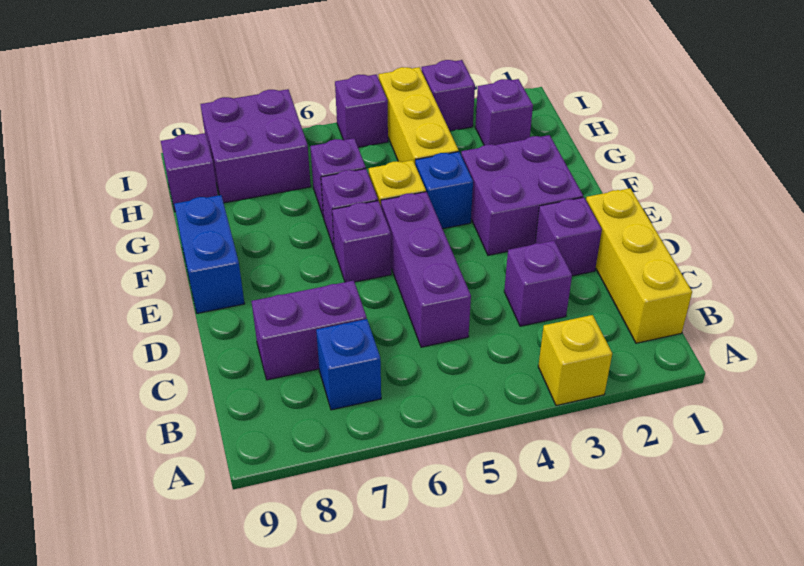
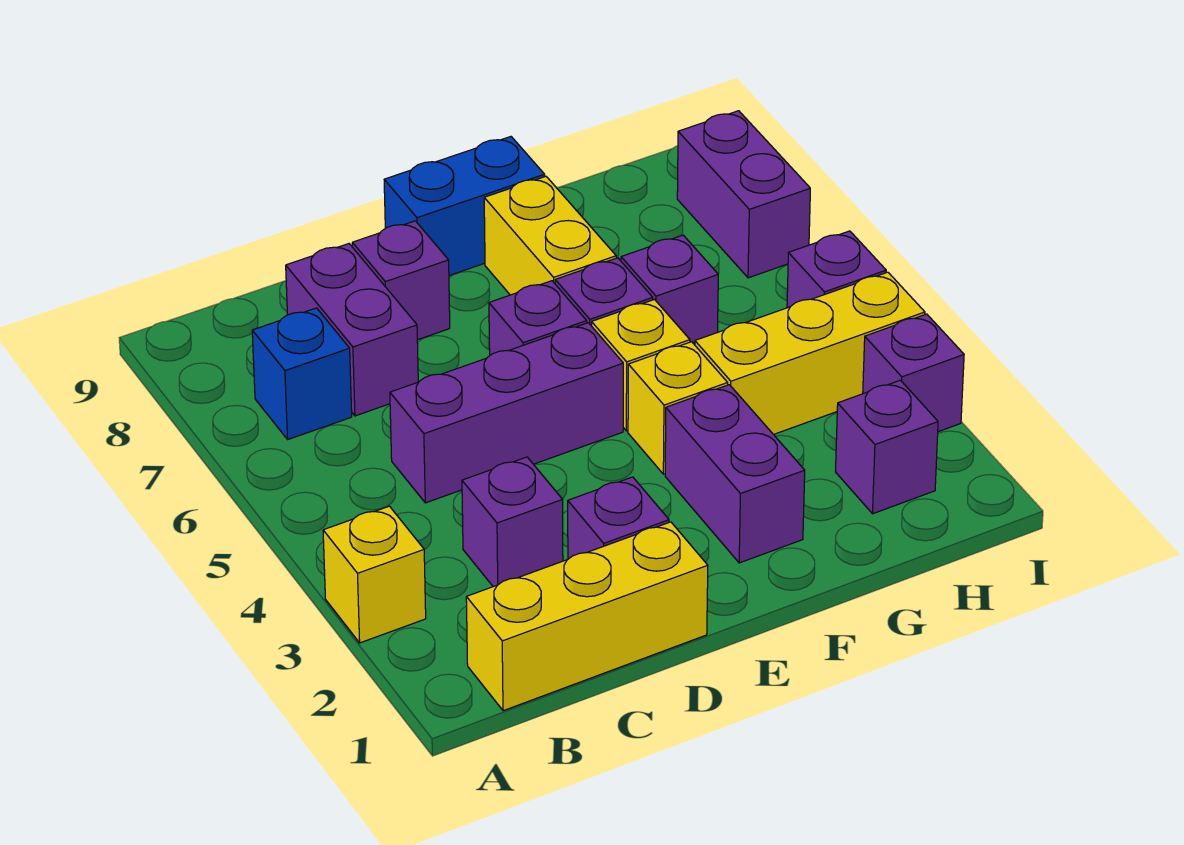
purple brick E2:F3 level 1 -> purple brick F2:F3 level 1
blue brick F4 level 1 -> yellow brick F4 level 1
none -> yellow brick F7:F8 level 1
purple brick H7:I8 level 1 -> purple brick I7:I8 level 1
purple brick H9 level 1 -> purple brick D8 level 1

